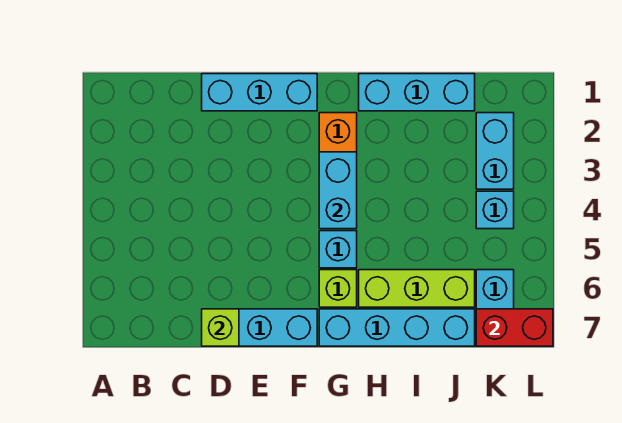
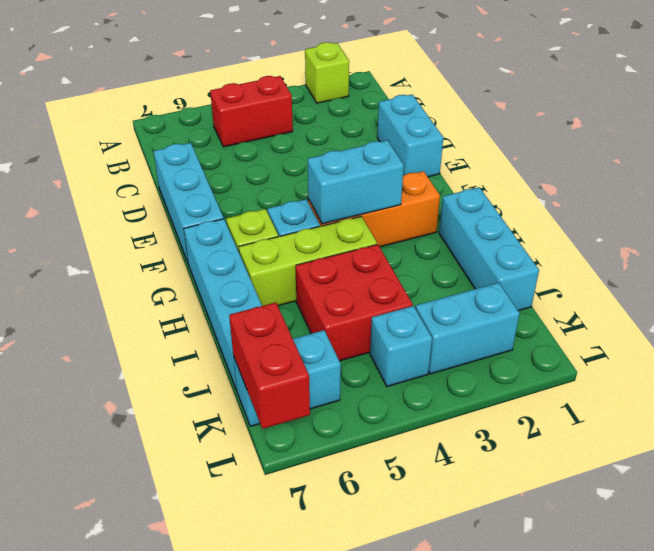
none -> red brick B4:B5 level 1
cyan brick D1:F1 level 1 -> cyan brick D1:E1 level 1
lime brick D7 level 2 -> lime brick A2 level 1
lime brick H6:J6 level 1 -> lime brick H4:H6 level 1
none -> red brick I4:J5 level 1

